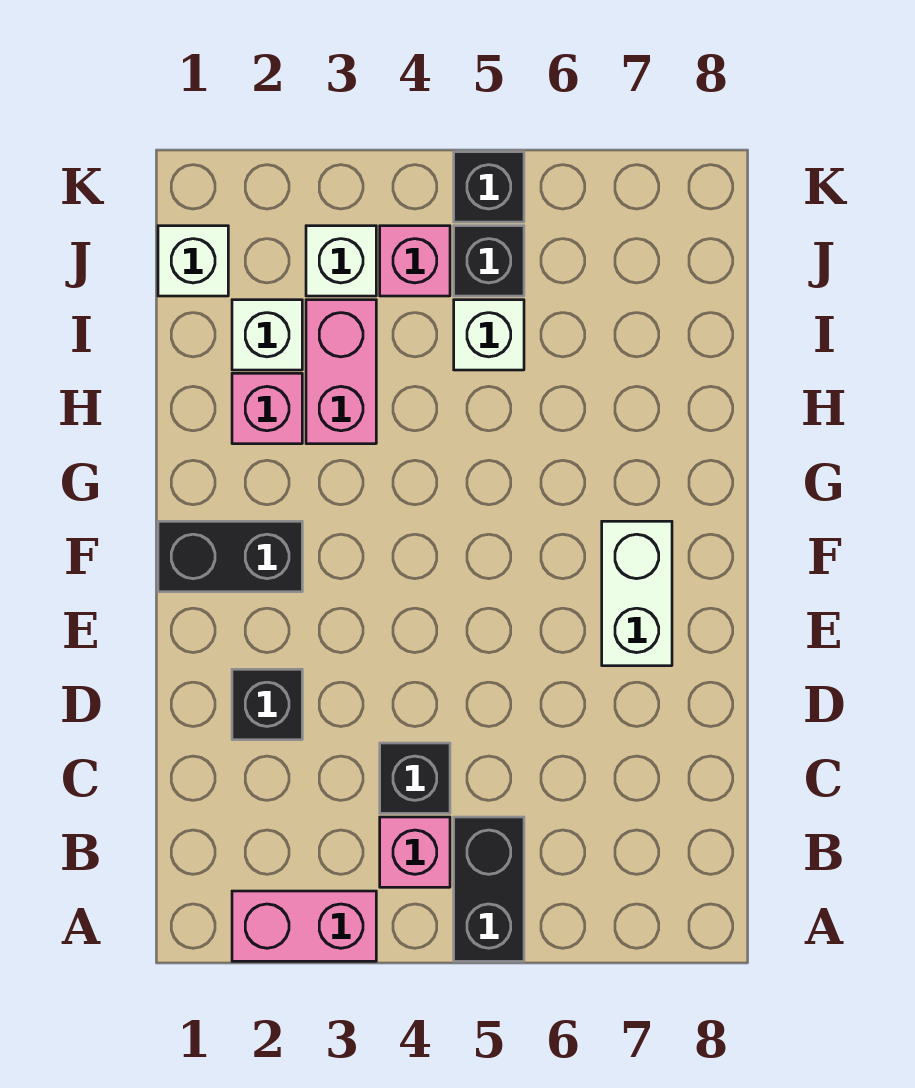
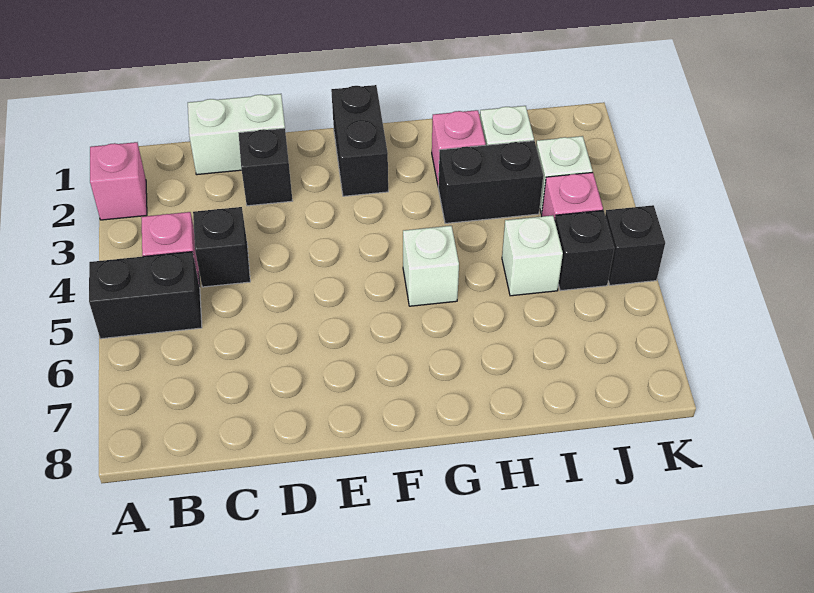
pink brick A2:A3 level 1 -> pink brick A2 level 1
white brick E7:F7 level 1 -> white brick C1:D1 level 1
pink brick H3:I3 level 1 -> black brick H3:I3 level 1
white brick J1 level 1 -> white brick G5 level 1

